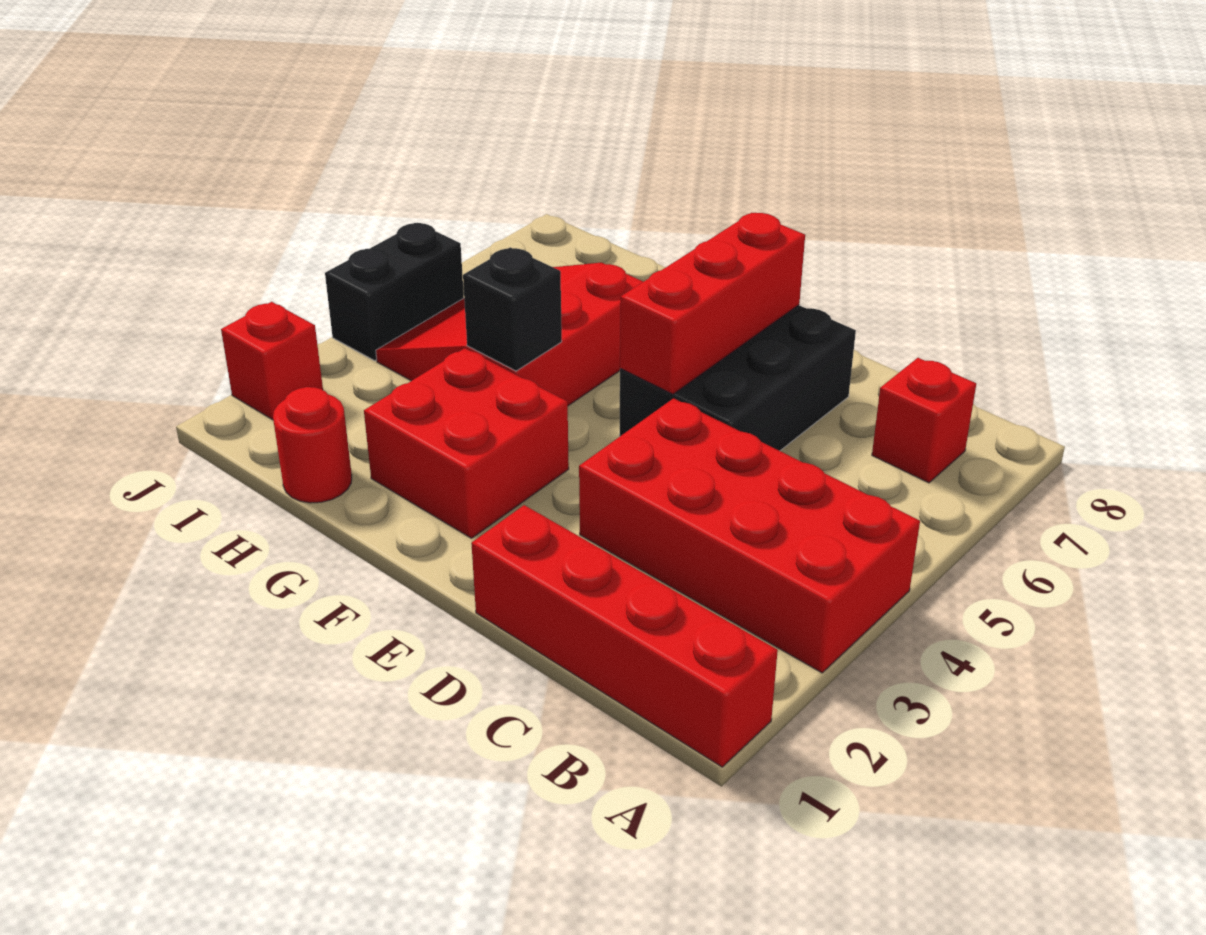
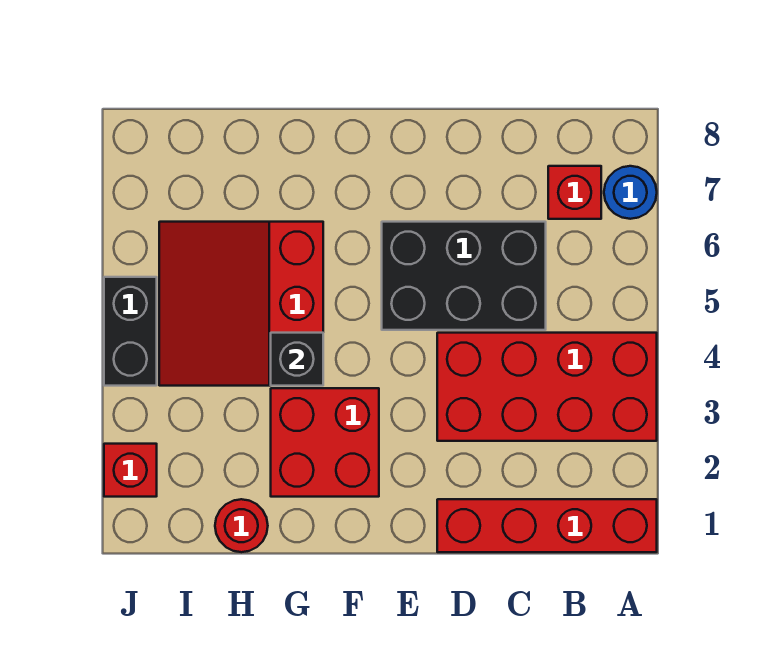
none -> blue round brick A7 level 1
black brick D5:E7 level 1 -> black brick C5:E6 level 1
red brick E5:E7 level 2 -> none

